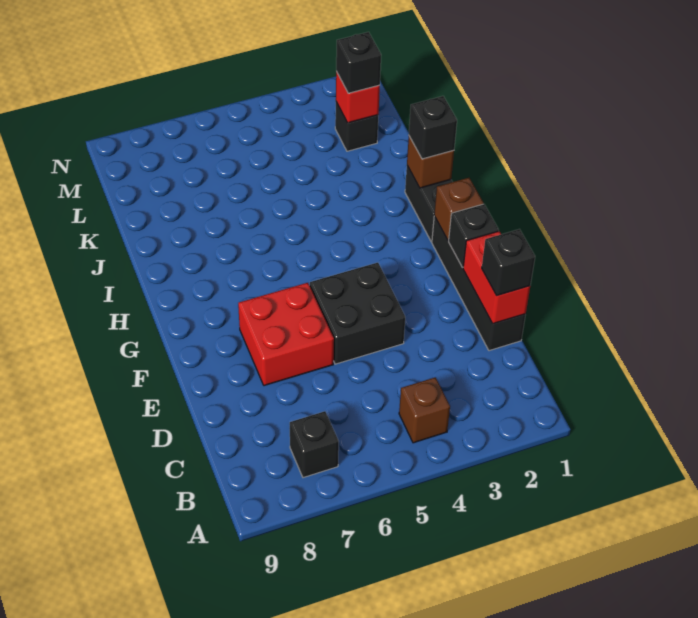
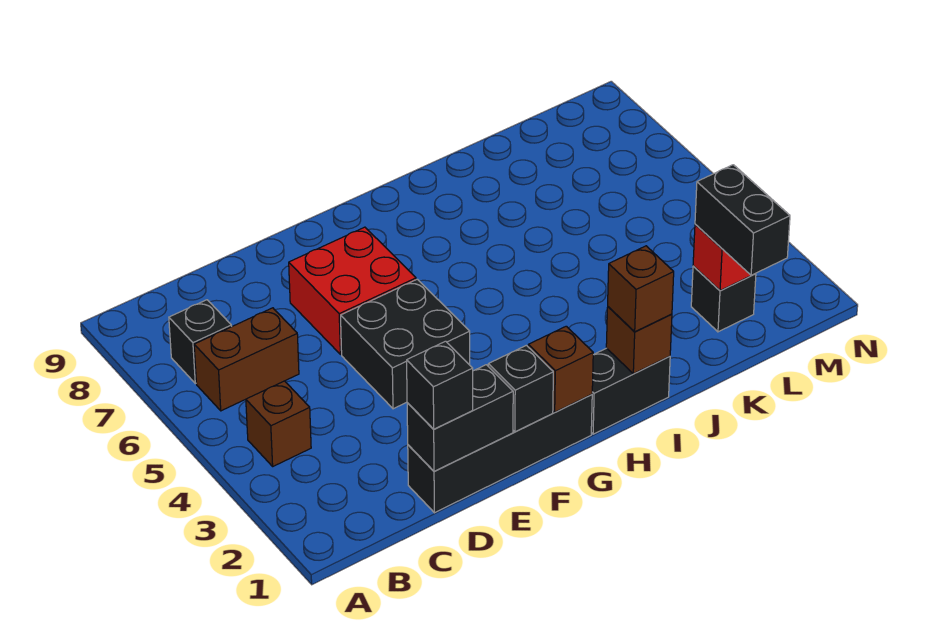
none -> brown brick B6:C6 level 1
red brick D1:E1 level 2 -> black brick D1:E1 level 2
black brick I1 level 3 -> brown brick I1 level 3
black brick L2 level 3 -> black brick L1:L2 level 3

